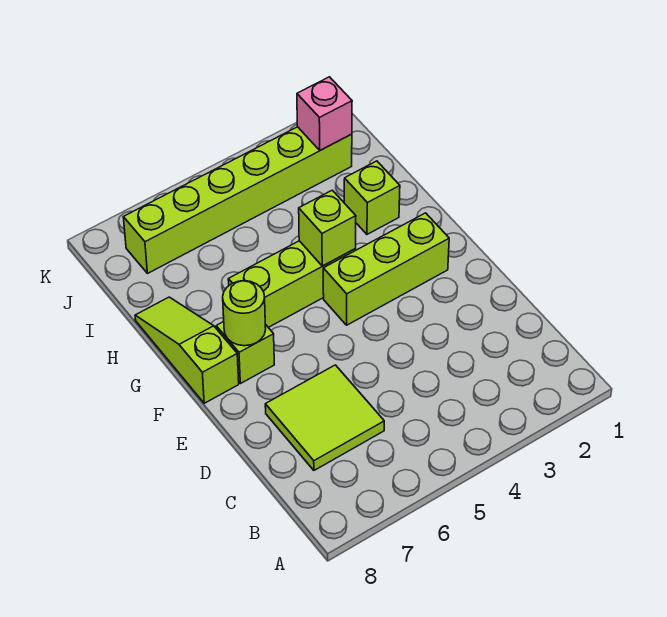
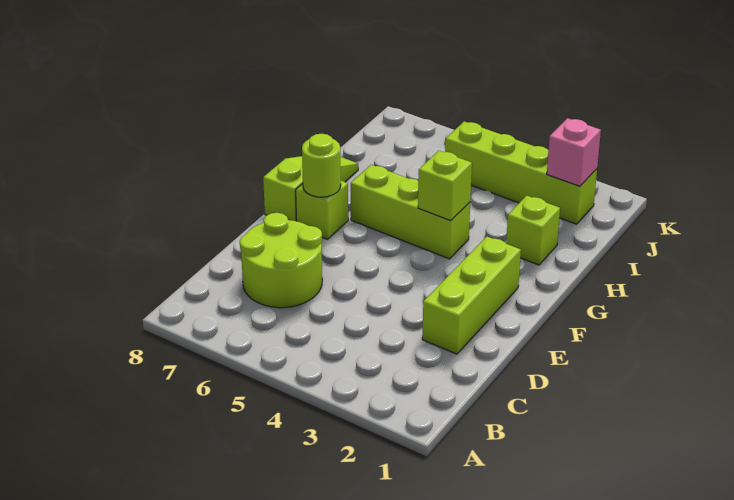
lime tile C6:D7 level 1 -> lime round brick C6:D7 level 1
lime brick F2:F4 level 1 -> lime brick D2:F2 level 1
lime brick J2:J7 level 1 -> lime brick J2:J5 level 1

